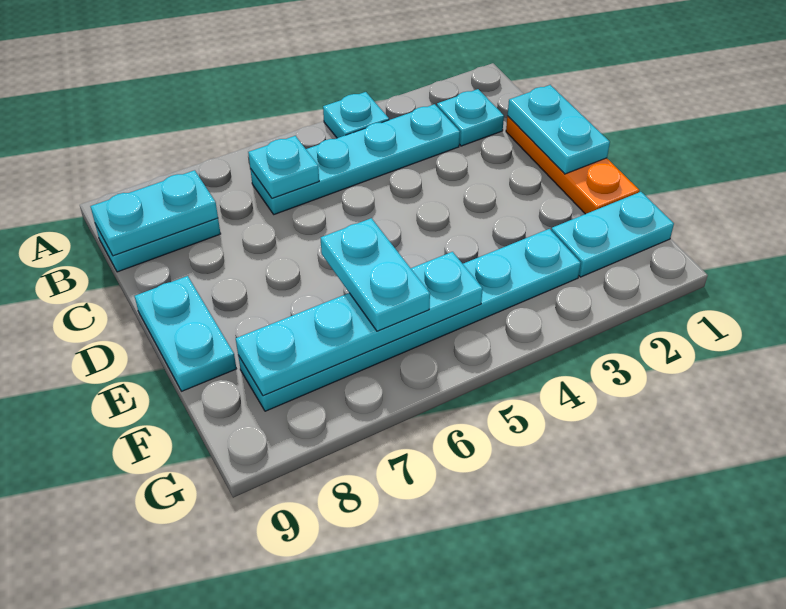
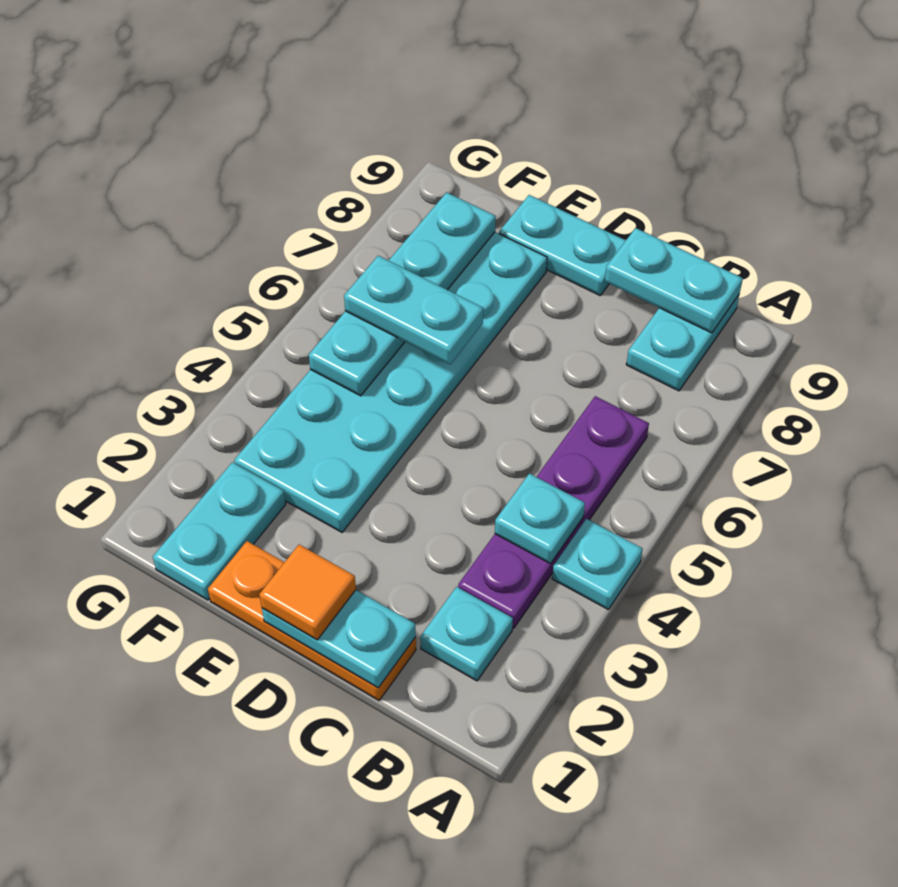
cyan plate B3:B6 level 1 -> purple plate B3:B6 level 1
cyan plate B6 level 2 -> cyan plate B4 level 2
cyan plate B8:B9 level 2 -> cyan plate B9:C9 level 2
none -> orange tile D1 level 3
cyan plate F3:F8 level 1 -> cyan plate E3:F8 level 1

